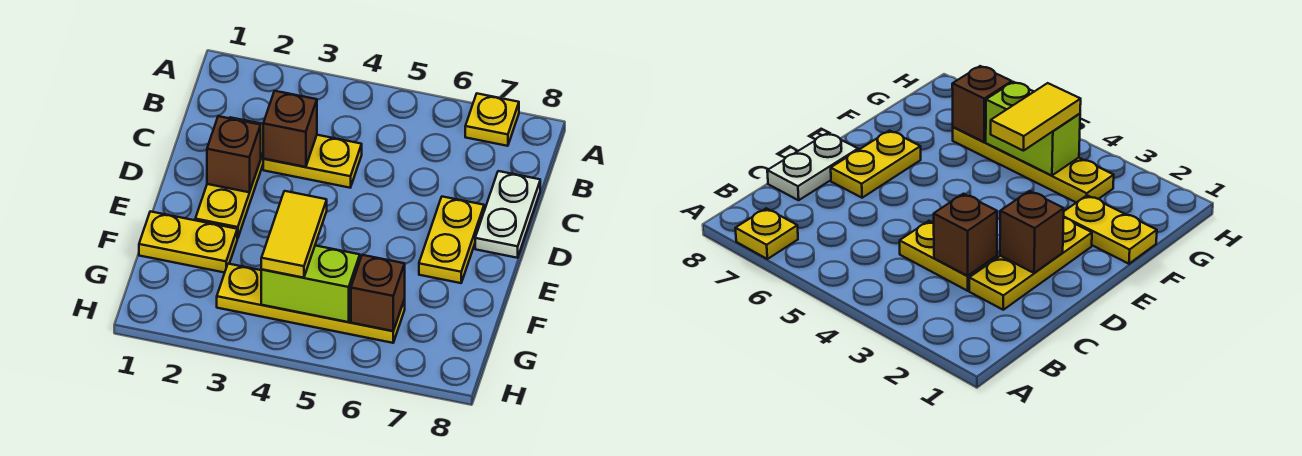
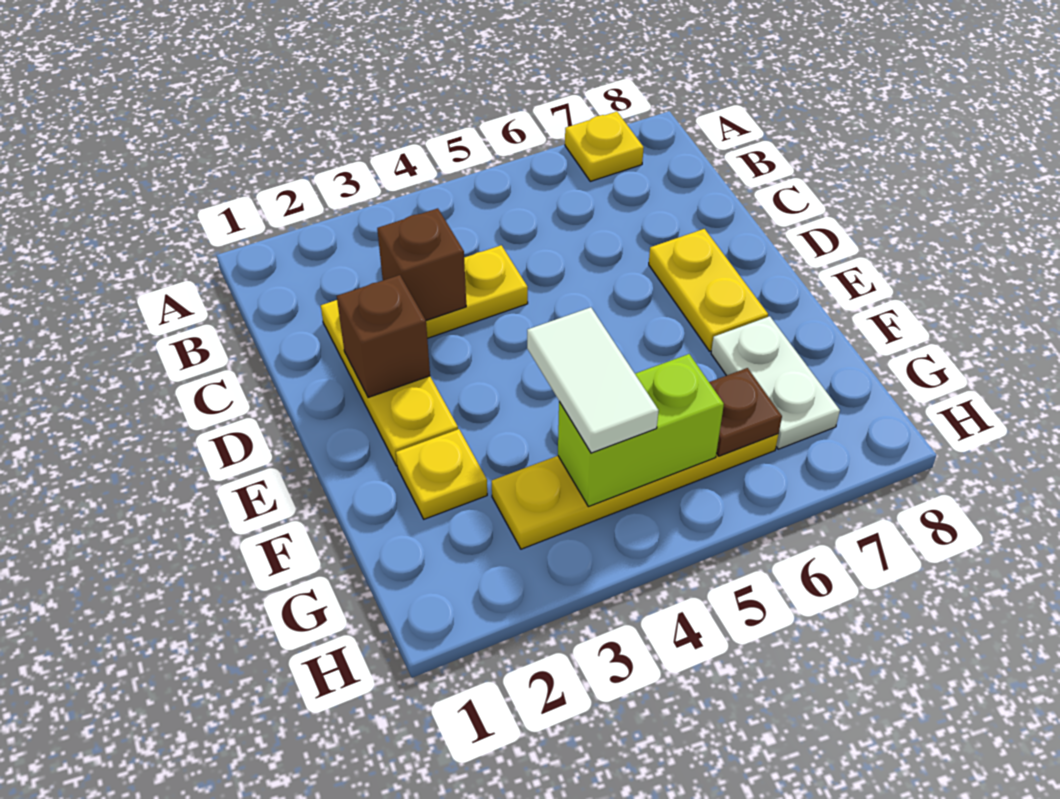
white plate C8:D8 level 1 -> white plate F7:G7 level 1
yellow plate F1:F2 level 1 -> yellow plate F2 level 1
yellow tile F4:G4 level 3 -> white tile F4:G4 level 3
brown brick G6 level 2 -> brown plate G6 level 2

